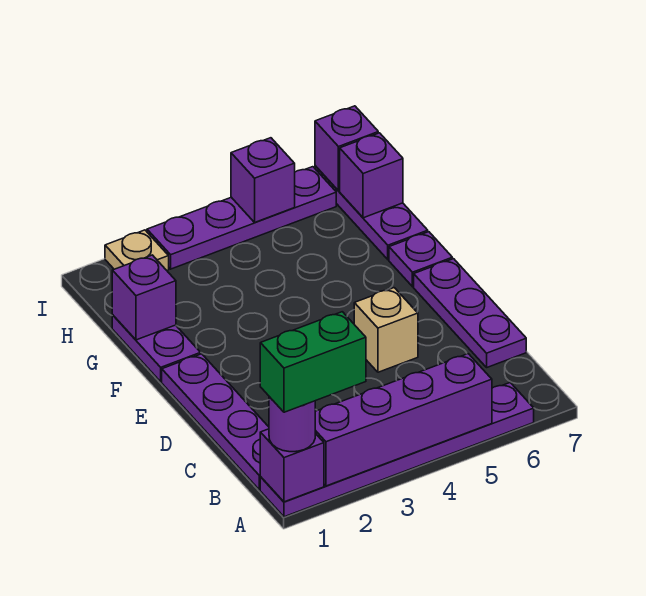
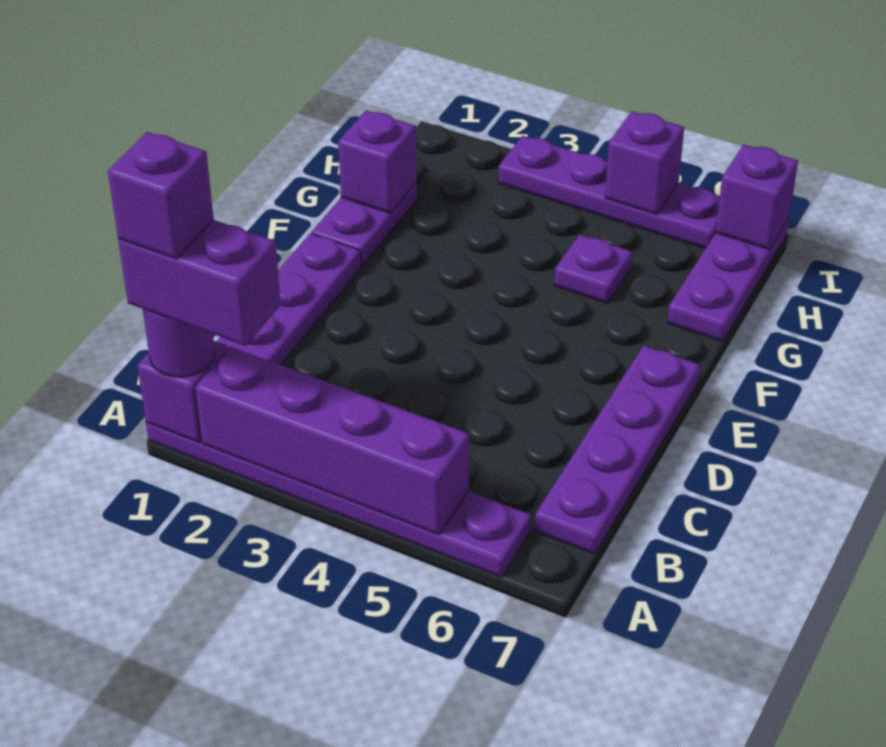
green brick A1:A2 level 4 -> purple brick A1:A2 level 4
purple plate C7:E7 level 1 -> purple plate B7:E7 level 1
tan brick D5 level 1 -> none
purple plate F7 level 1 -> purple plate G5 level 1
purple brick H7 level 2 -> purple brick A1 level 5
tan plate I2 level 1 -> none

